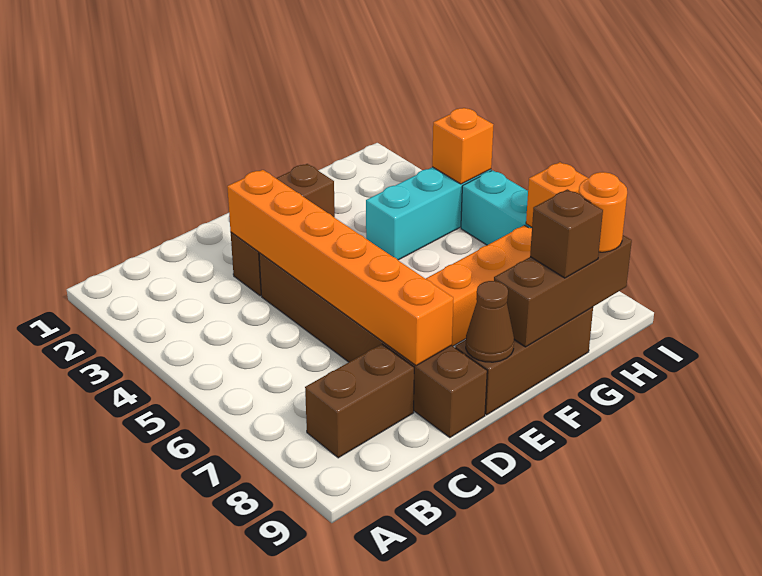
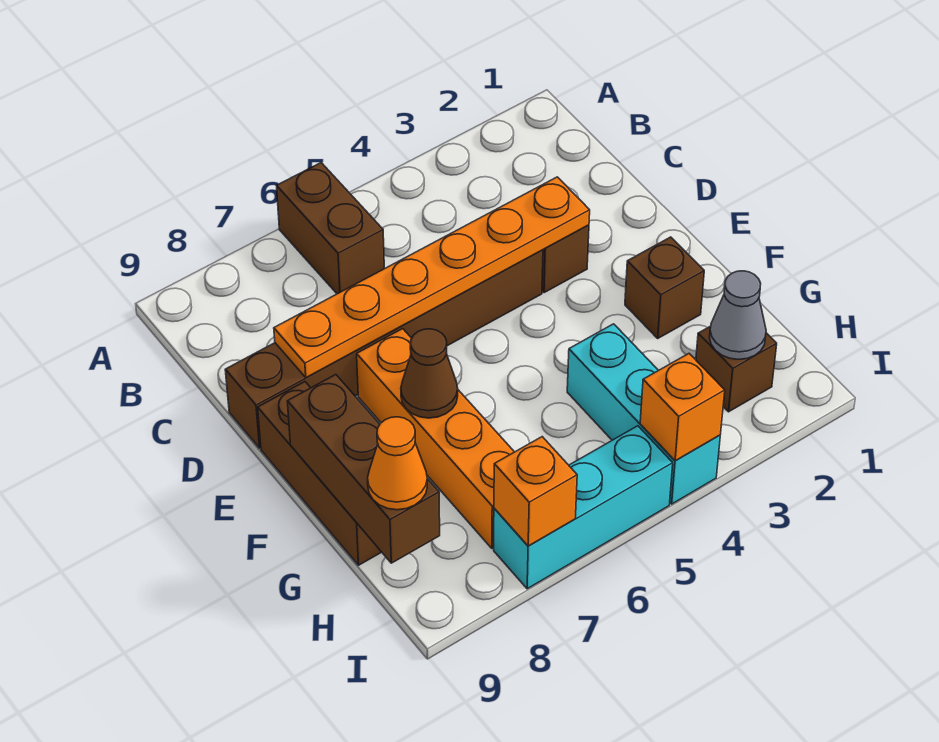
brown brick B8:C8 level 1 -> brown brick A6:B6 level 1
orange brick D3:D8 level 2 -> orange plate D3:D8 level 2
brown cone E9 level 2 -> brown cone F7 level 2
brown brick G9 level 3 -> brown brick H2 level 1
none -> grey cone H2 level 2
orange round brick H9 level 3 -> orange cone H9 level 3

